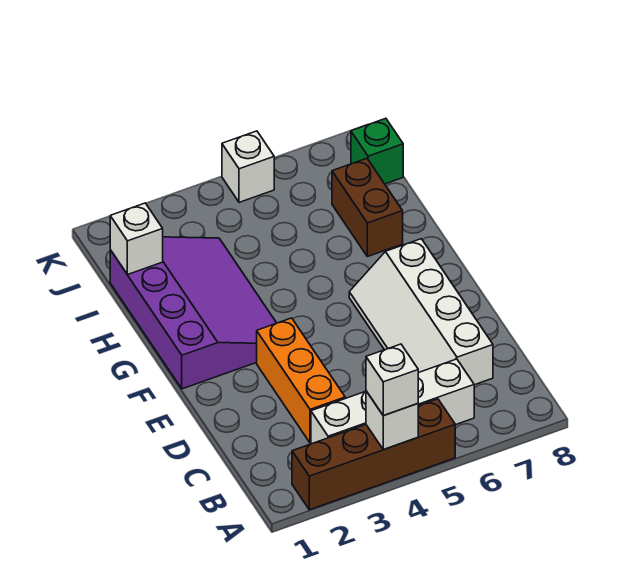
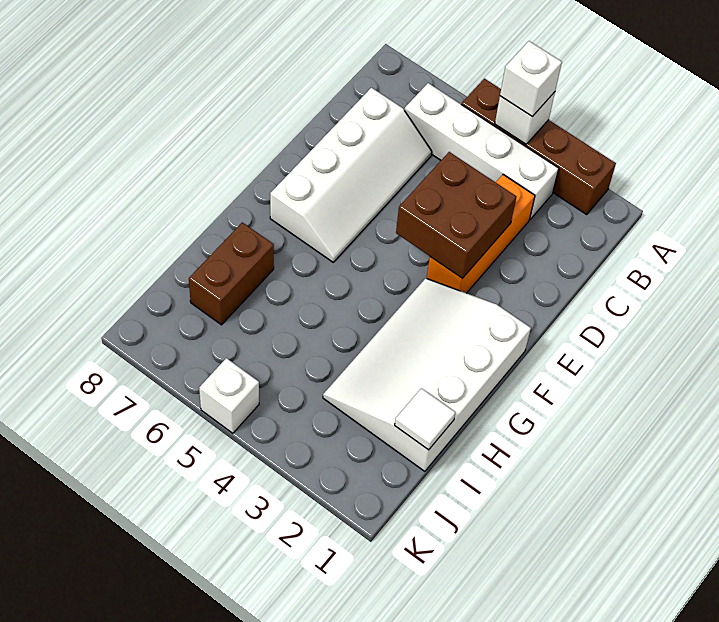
none -> brown brick D3:E4 level 2
purple slope F1:I3 level 1 top 1 -> white slope F1:I3 level 1 top 1
white brick I1 level 2 -> white tile I1 level 2
green brick J8 level 1 -> none

